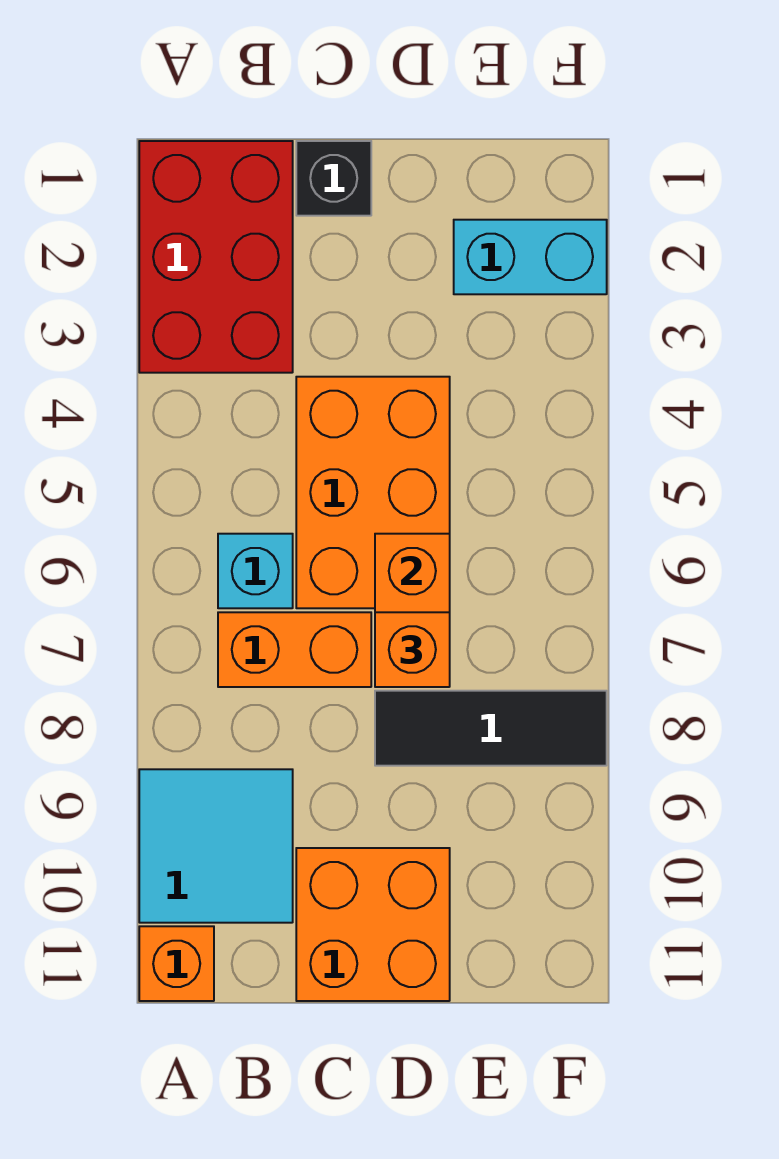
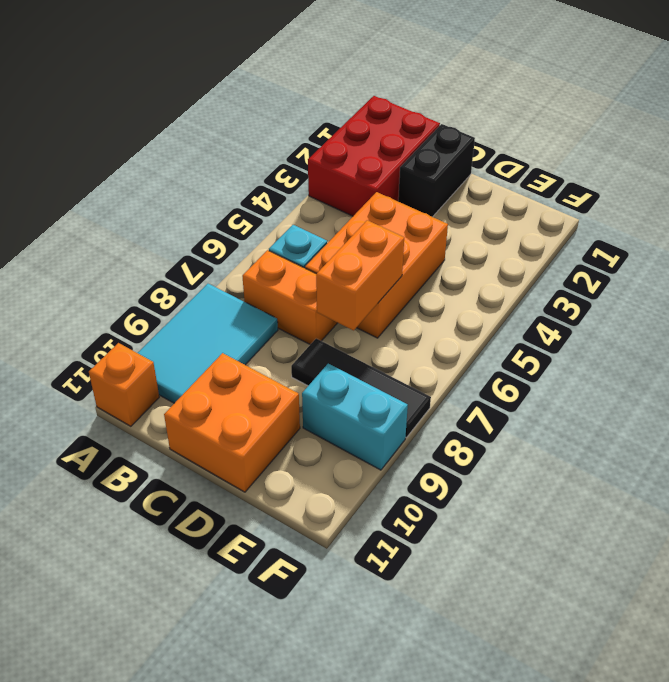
cyan tile A9:B10 level 1 -> cyan tile A8:B10 level 1
black brick C1 level 1 -> black brick C1:C2 level 1
orange brick D7 level 3 -> none
cyan brick E2:F2 level 1 -> cyan brick E9:F9 level 1

